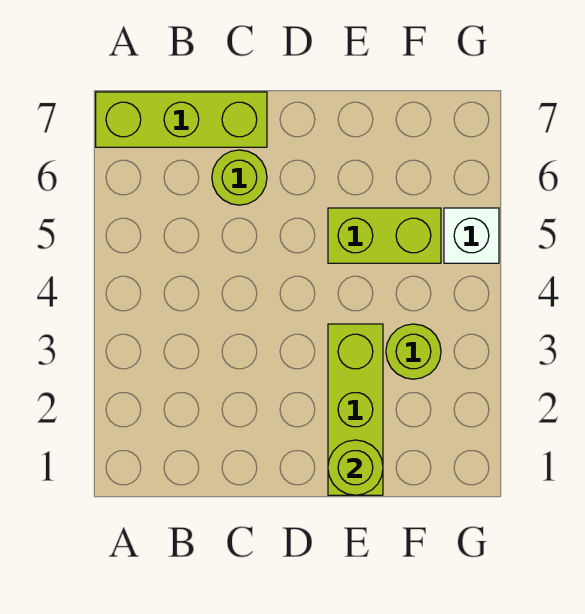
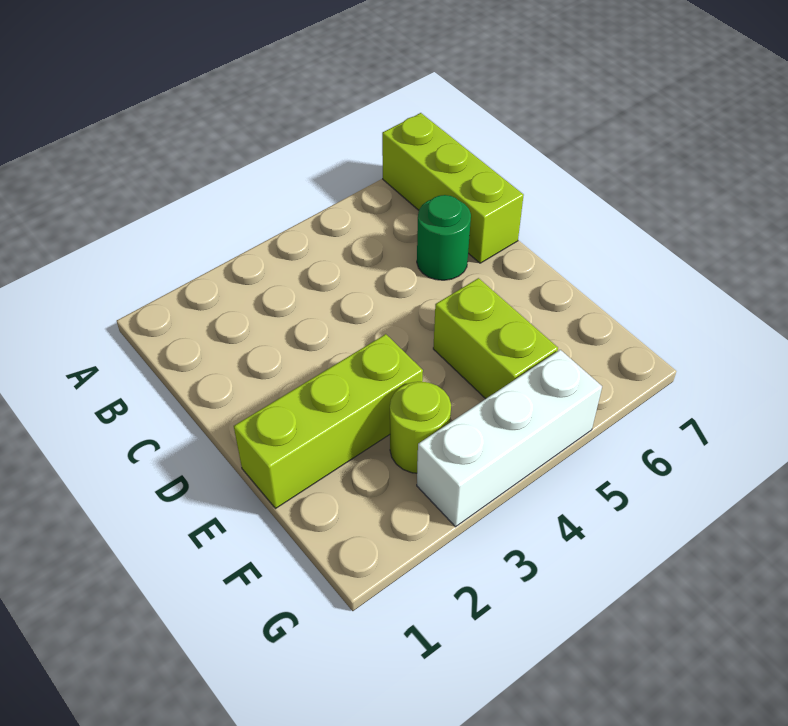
lime round brick C6 level 1 -> green round brick C6 level 1
lime round brick E1 level 2 -> none
white brick G5 level 1 -> white brick G3:G5 level 1

